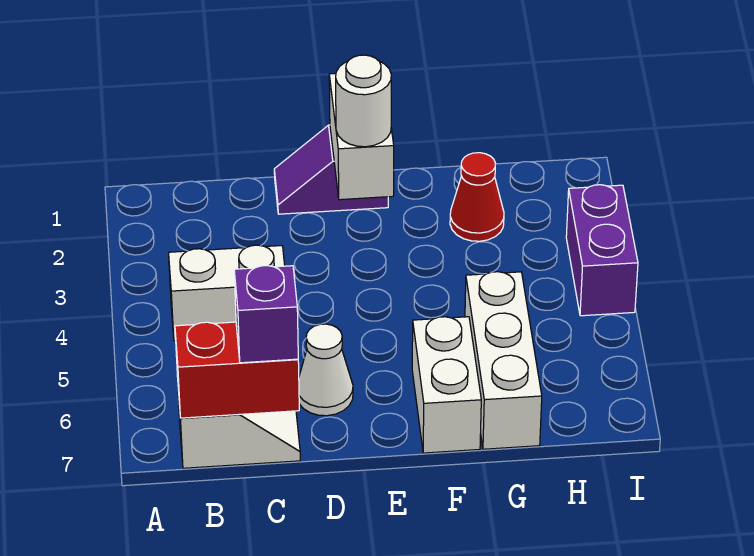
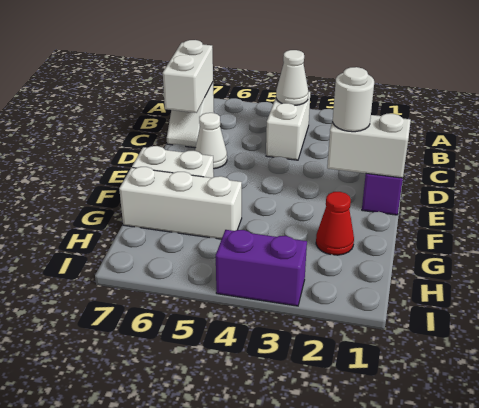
none -> white cone B4 level 2
red brick B7:C7 level 2 -> white brick B7:C7 level 2
purple brick C7 level 3 -> none

